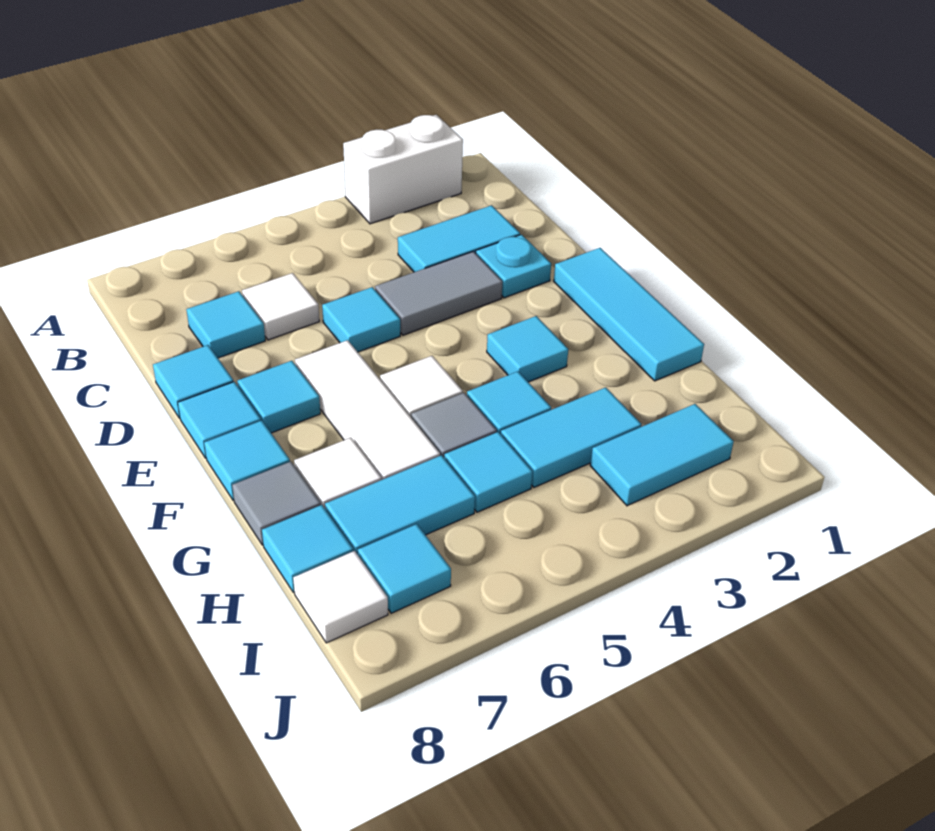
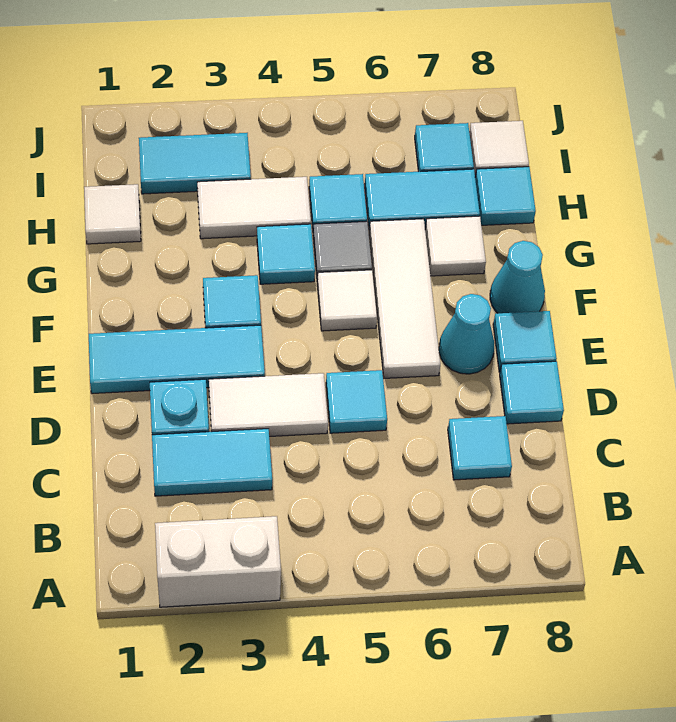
white tile C6 level 1 -> white tile H1 level 1
grey tile D3:D4 level 1 -> white tile D3:D4 level 1
cyan tile E1:G1 level 1 -> cyan tile E1:E3 level 1
cyan tile E7 level 1 -> cyan cone E7 level 1
cyan tile F8 level 1 -> cyan cone F8 level 1
grey tile G8 level 1 -> none
cyan tile H3:H4 level 1 -> white tile H3:H4 level 1

